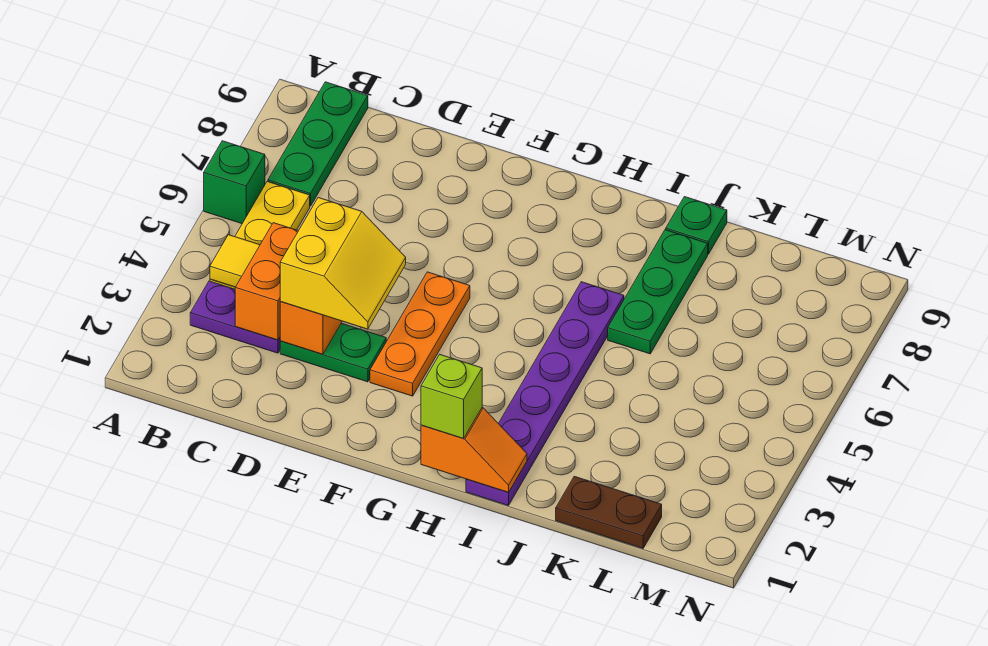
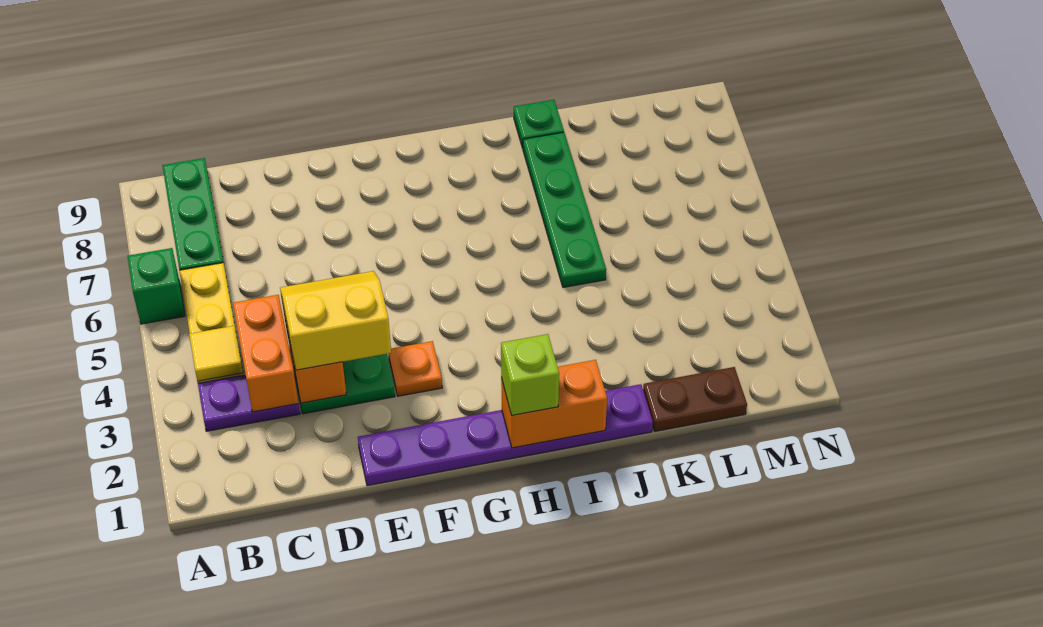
yellow slope D3:E4 level 3 top D -> yellow slope D3:E4 level 3 top 3
orange plate F3:F5 level 1 -> orange plate F3 level 1
orange slope H1:I1 level 2 top H -> orange brick H1:I1 level 2
purple plate I1:I6 level 1 -> purple plate E1:J1 level 1
green plate J6:J8 level 1 -> green plate J5:J8 level 1

